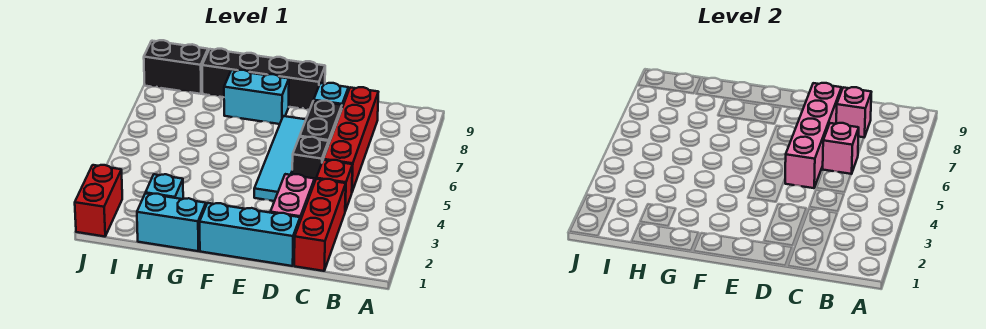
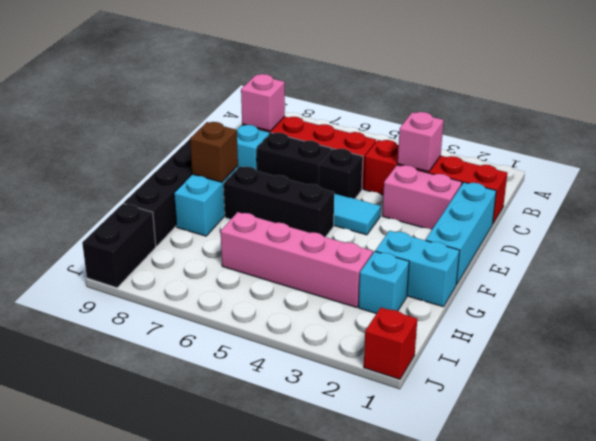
pink brick C6 level 2 -> pink brick C3 level 2
pink brick D5:D8 level 2 -> pink brick H3:H6 level 1
none -> black brick F5:F7 level 1
none -> brown brick F8 level 2
cyan brick G1:H1 level 1 -> cyan brick G1:G2 level 1
red brick J1:J2 level 1 -> red brick J1 level 1

